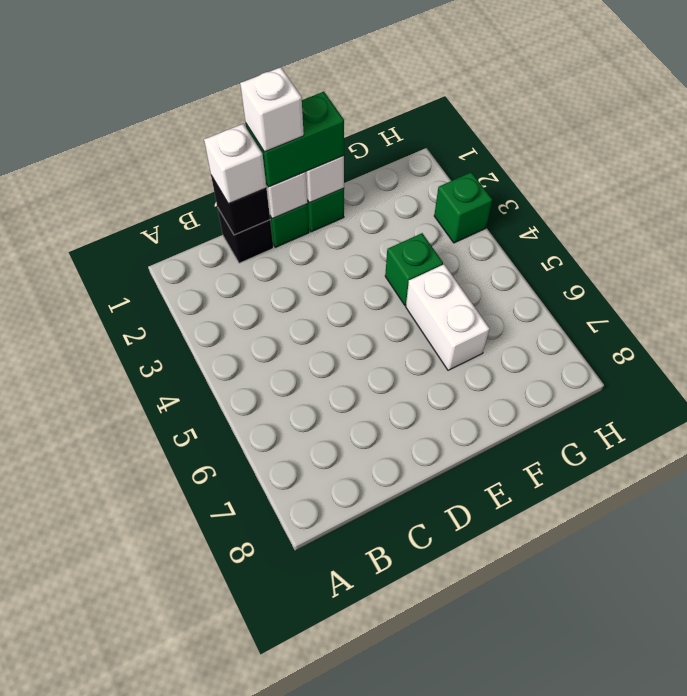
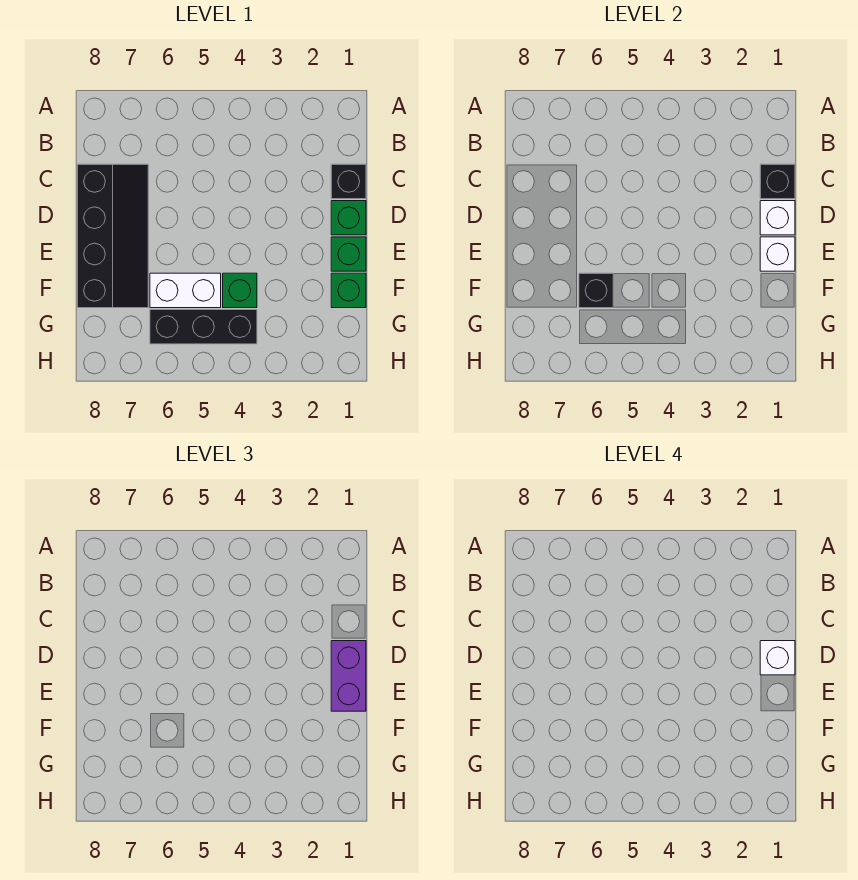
white brick C1 level 3 -> none
none -> black slope C7:F8 level 1 top 8
green brick D1:E1 level 3 -> purple brick D1:E1 level 3
none -> black brick F6 level 2
none -> black brick G4:G6 level 1
green brick H3 level 1 -> green brick F1 level 1

